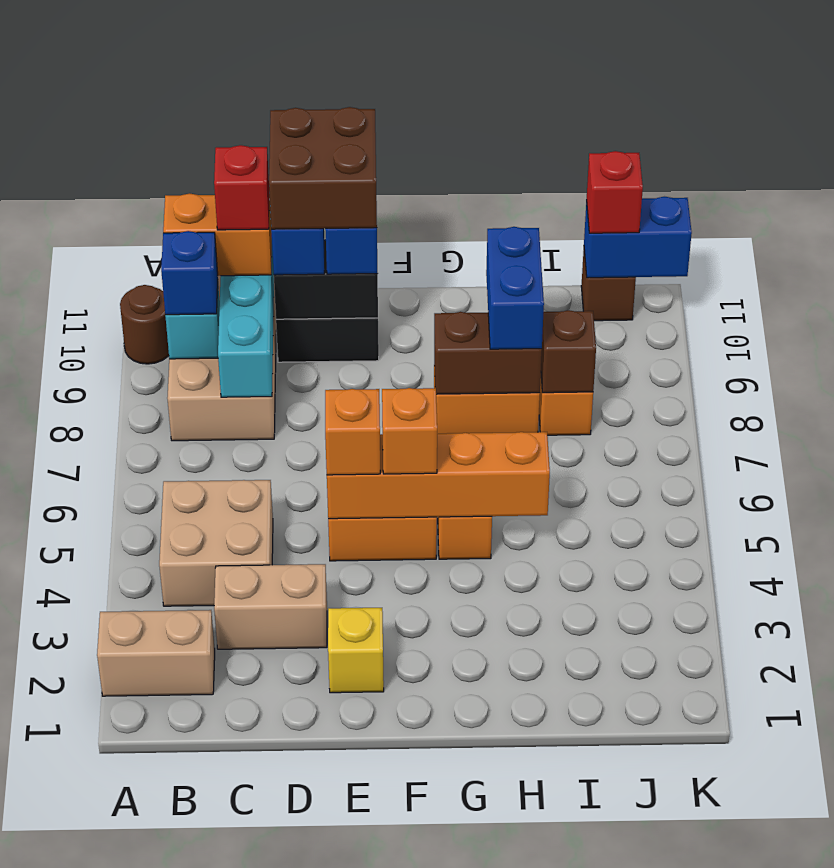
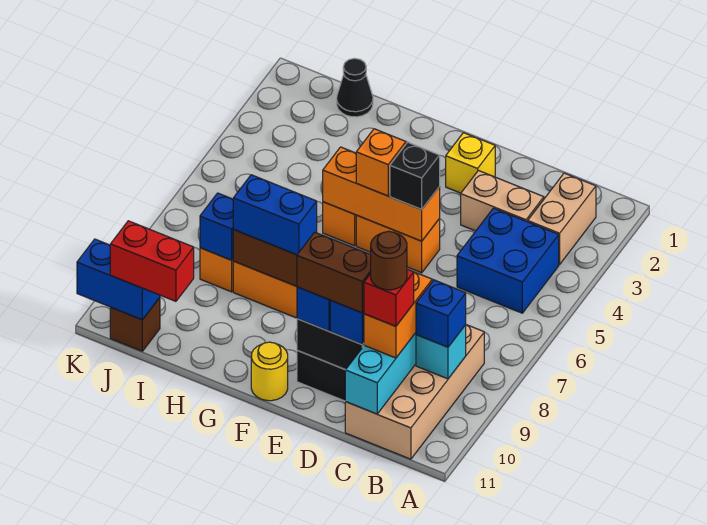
tan brick A2:B2 level 1 -> tan brick B2:B3 level 1
brown round brick A10 level 1 -> brown round brick C10 level 5
tan brick B4:C5 level 1 -> blue brick B4:C5 level 1
orange brick B10:C10 level 3 -> orange brick C9:C10 level 3
brown brick D10:E11 level 4 -> brown brick D10:E10 level 4
orange brick E5:H5 level 2 -> orange brick E5:G5 level 2
orange brick E5 level 3 -> black brick E5 level 3
none -> yellow round brick F11 level 1
blue brick H8:H9 level 3 -> blue brick G8:H8 level 3
none -> black cone I1 level 1
brown brick I8 level 2 -> blue brick I8 level 2
red brick J11 level 3 -> red brick I11:J11 level 3

